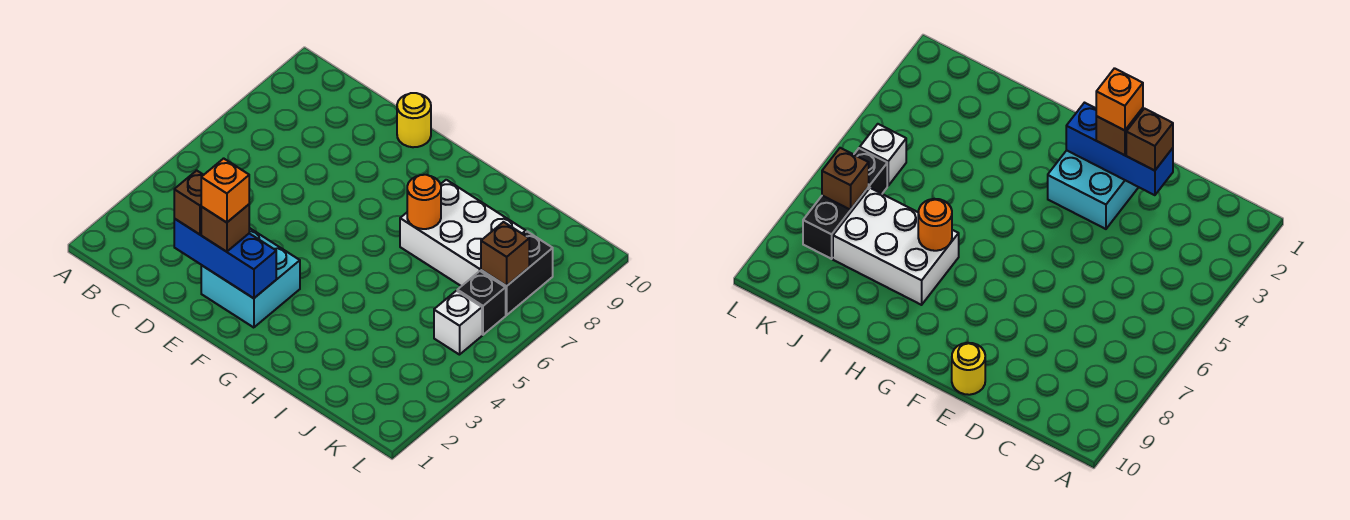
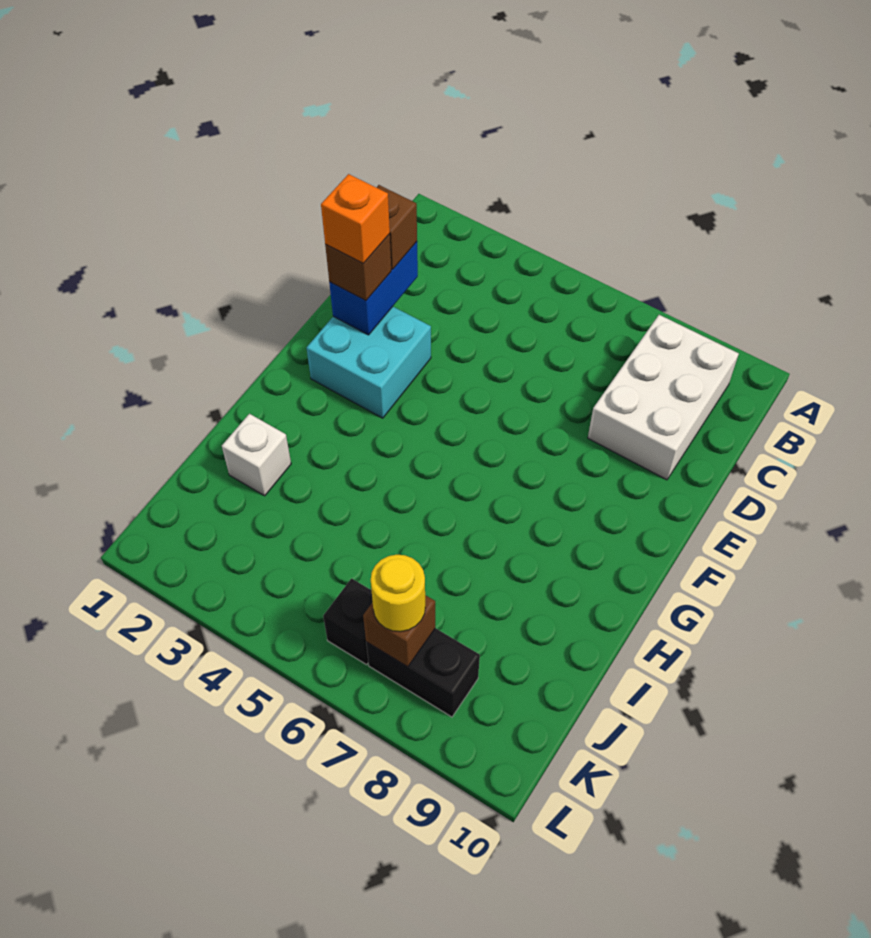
blue brick D2:F2 level 2 -> blue brick D2:E2 level 2
yellow round brick E10 level 1 -> yellow round brick K7 level 3
white brick H7:J8 level 1 -> white brick B8:D9 level 1
orange round brick H7 level 2 -> none
white brick K5 level 1 -> white brick I2 level 1

